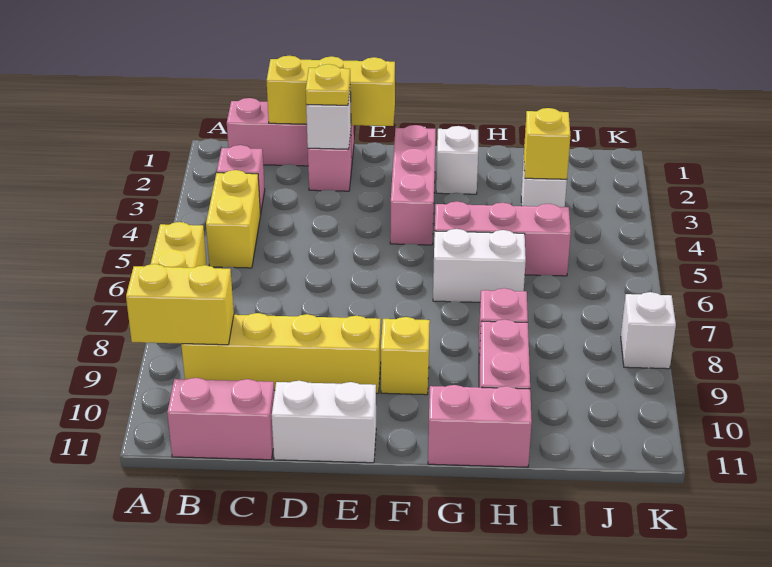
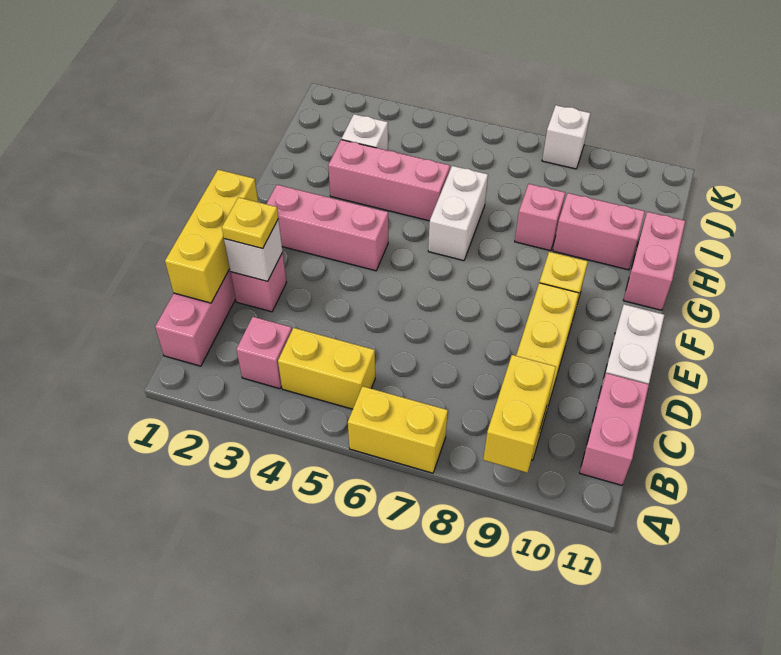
white brick G2 level 1 -> none
pink brick G5:I5 level 1 -> pink brick H3:H5 level 1
yellow brick I3 level 2 -> none

